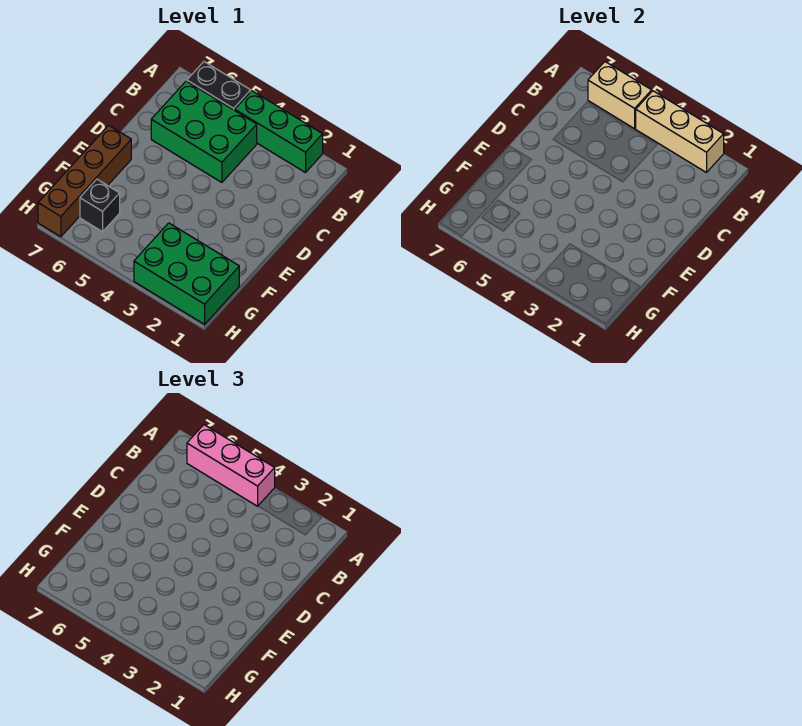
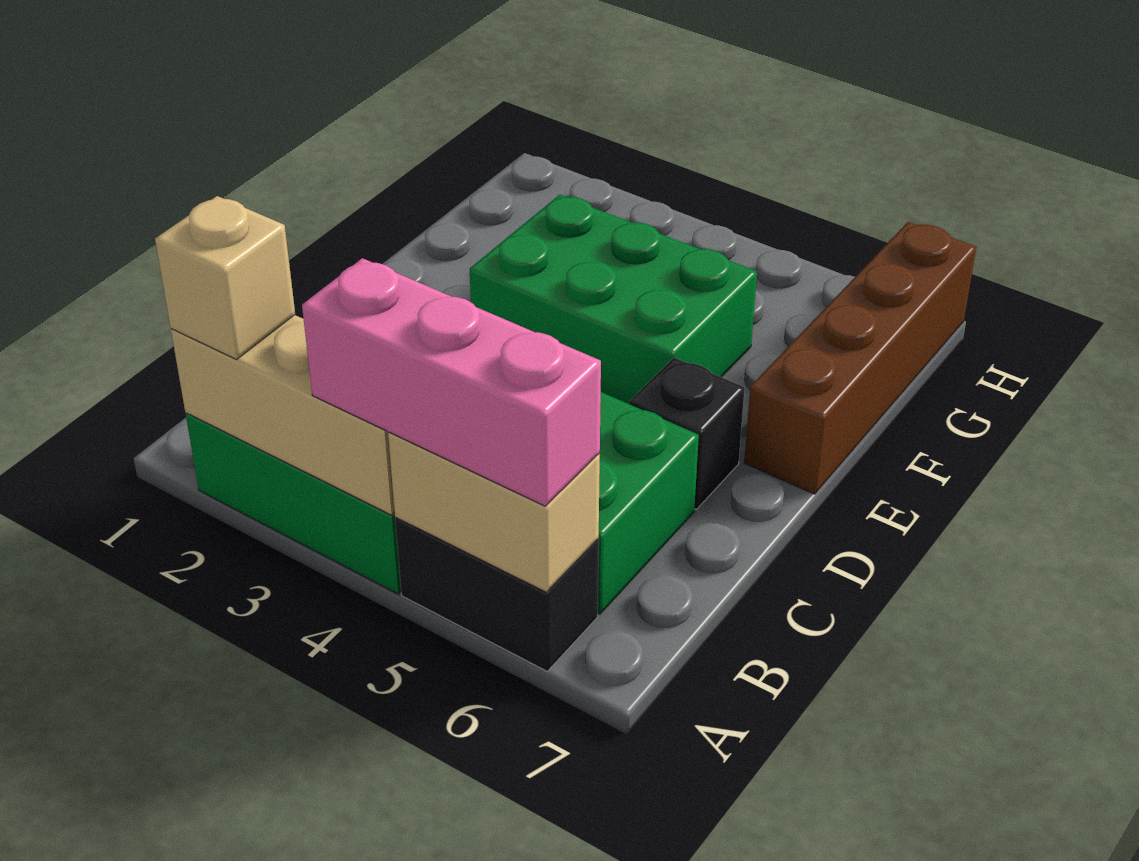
none -> tan brick A2 level 3
green brick G1:H3 level 1 -> green brick E3:F5 level 1
black brick G6 level 1 -> black brick D6 level 1

